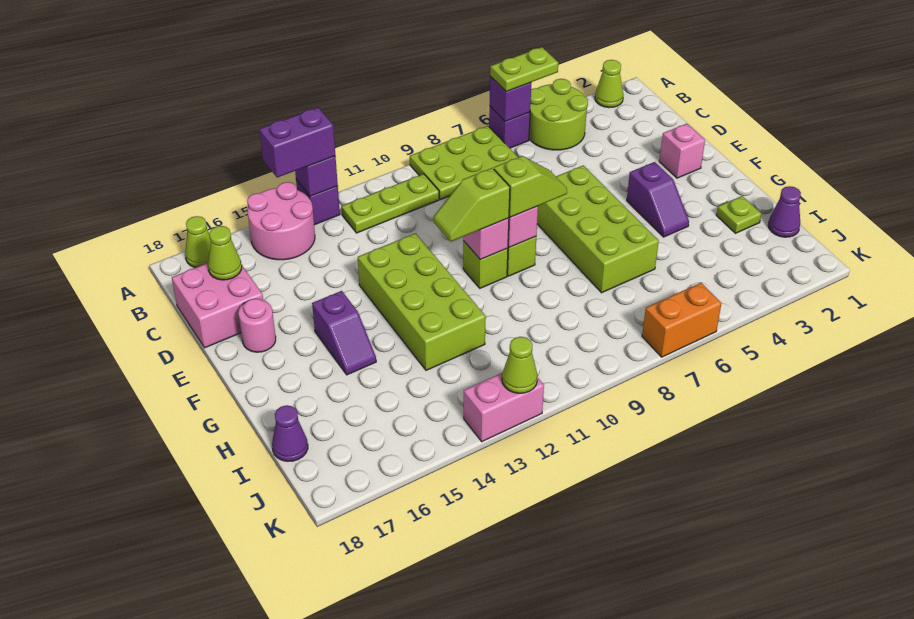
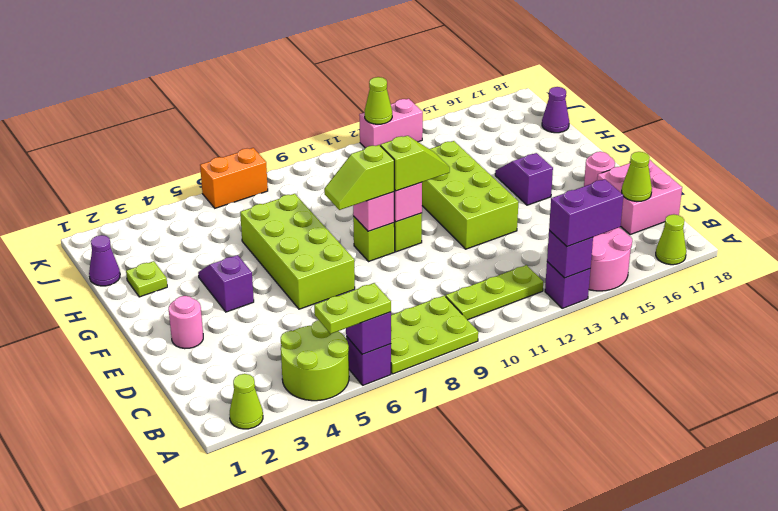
pink brick E2 level 1 -> pink round brick E2 level 1

